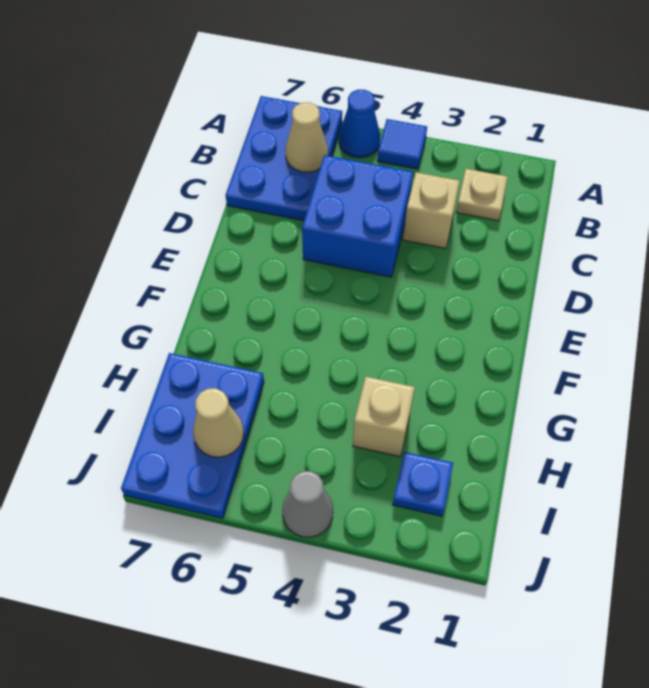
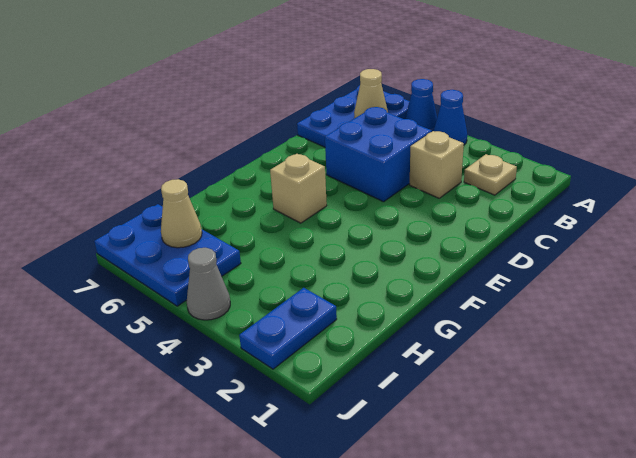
blue tile A4 level 1 -> blue cone A4 level 1
tan brick H3 level 1 -> tan brick F5 level 1
blue plate H6:J7 level 1 -> blue plate I5:J7 level 1
blue plate I2 level 1 -> blue plate I2:J2 level 1

